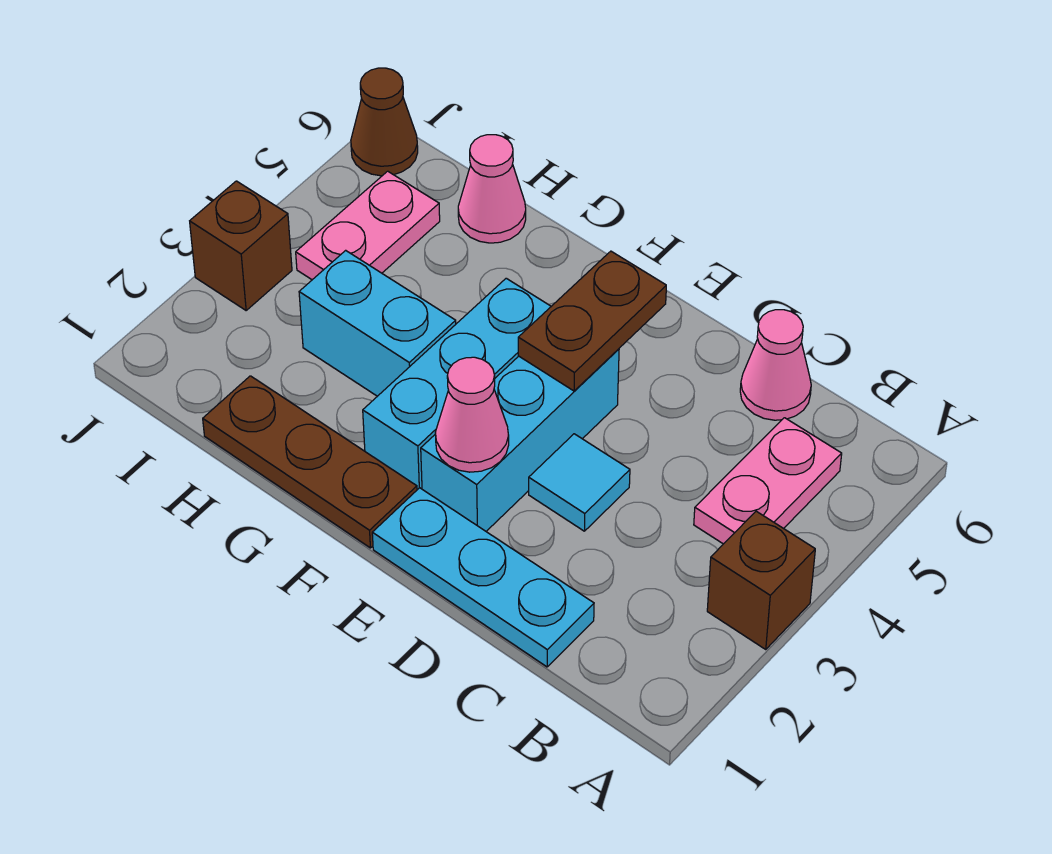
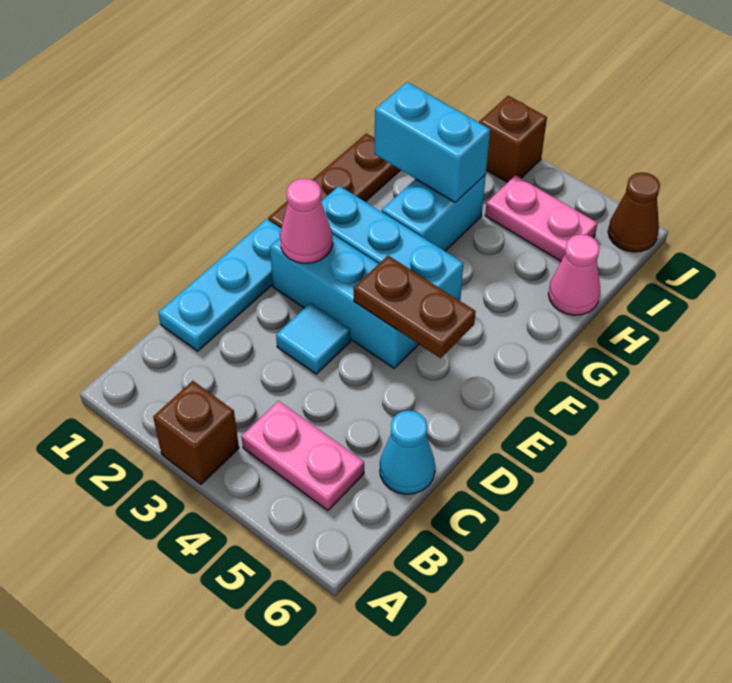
pink cone C6 level 1 -> cyan cone C6 level 1
none -> cyan brick H2:H3 level 2

